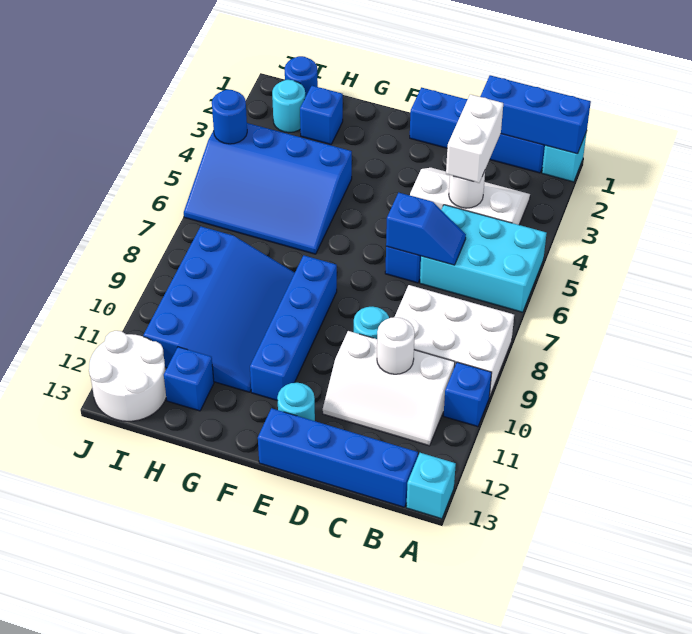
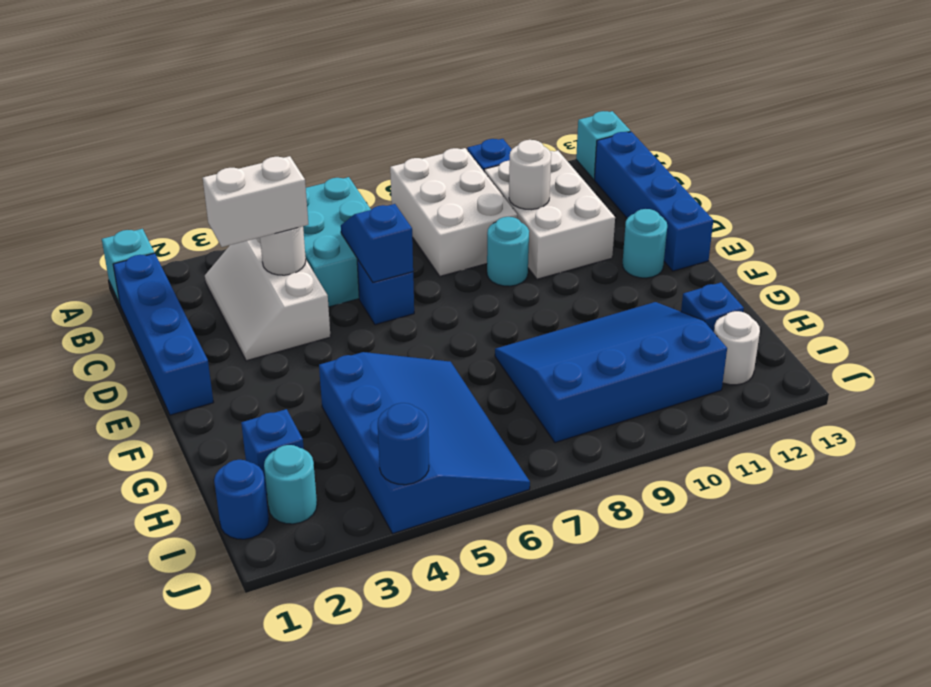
blue brick A1:C1 level 2 -> none
white slope B10:D11 level 1 top 10 -> white brick B10:D11 level 1
blue brick F8:F11 level 1 -> none
white round brick I12:J13 level 1 -> white round brick I12 level 1

